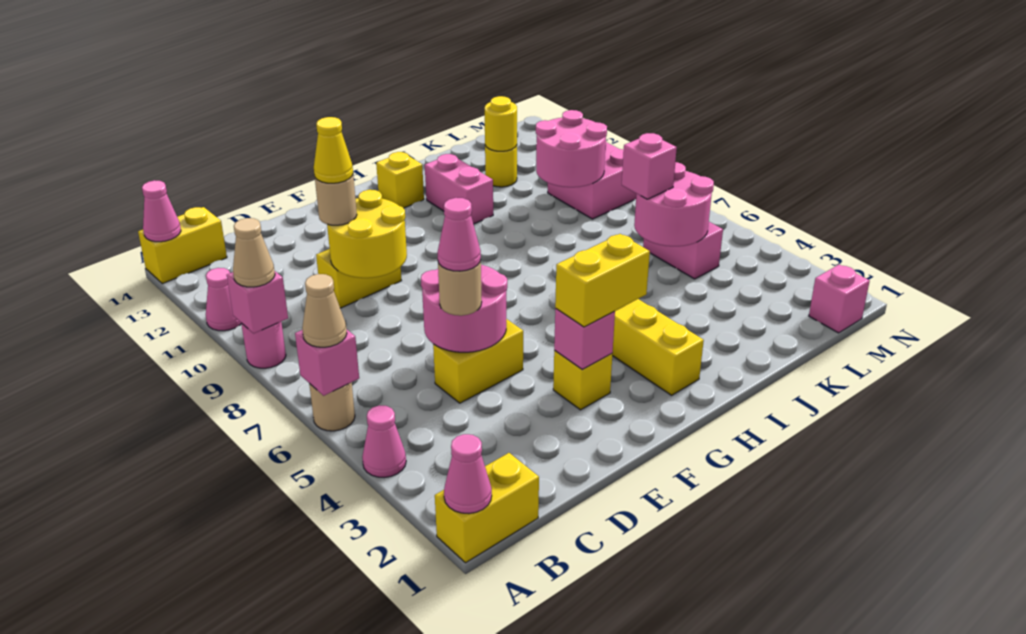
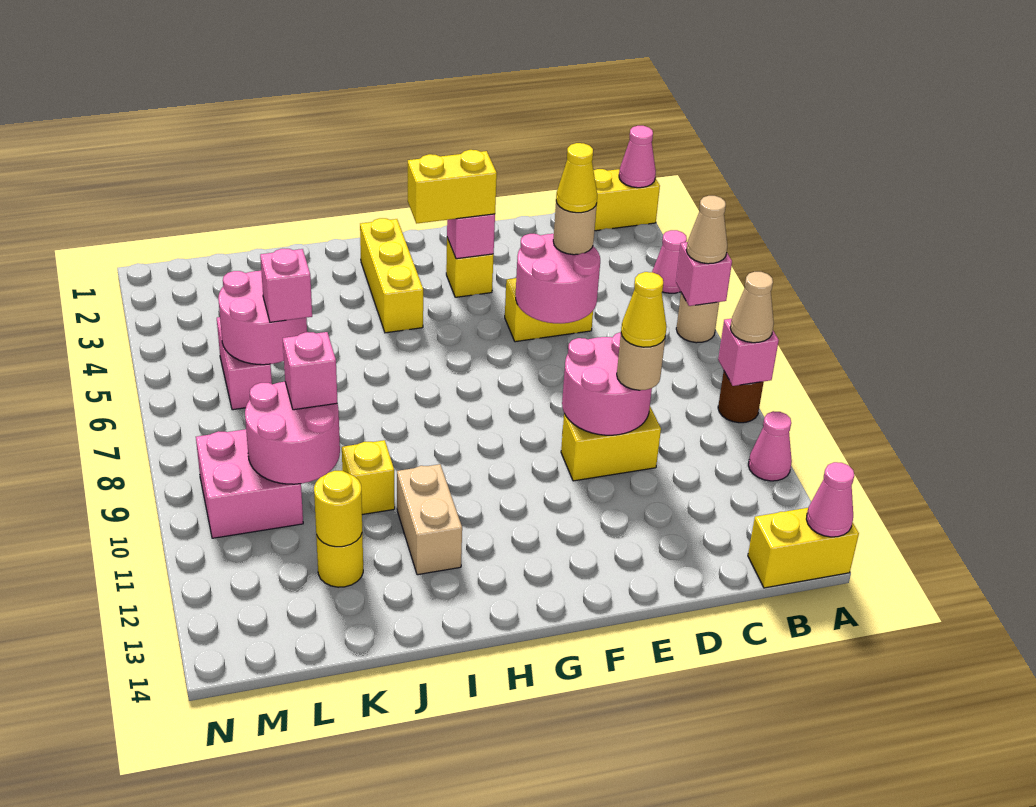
pink round brick A9 level 1 -> brown round brick A9 level 1
pink cone D5 level 4 -> yellow cone D5 level 4
yellow round brick D9:E10 level 2 -> pink round brick D9:E10 level 2
yellow brick H13 level 1 -> yellow brick J10 level 1
pink brick I11:I12 level 1 -> tan brick I11:I12 level 1
pink brick M1 level 1 -> pink brick K9 level 3

